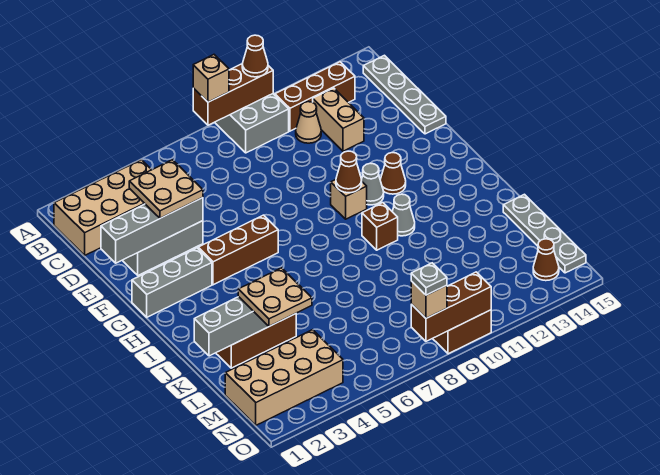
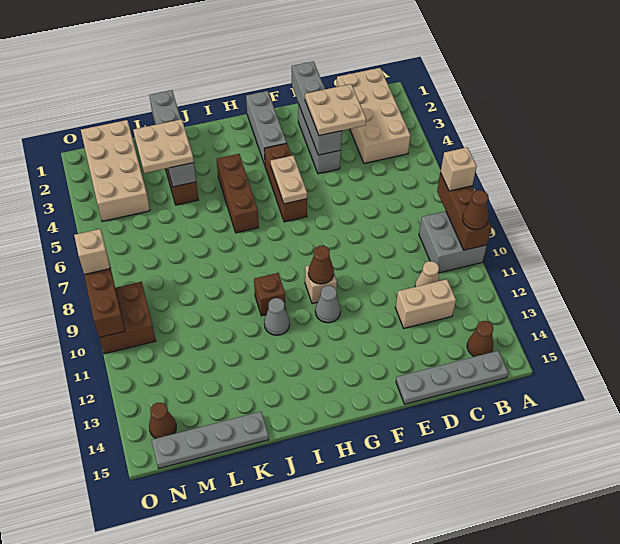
brown brick B11:B13 level 1 -> brown brick I4:I6 level 1
none -> tan plate G5:G6 level 2
brown cone G12 level 1 -> brown cone B14 level 1
grey plate O8 level 4 -> none

